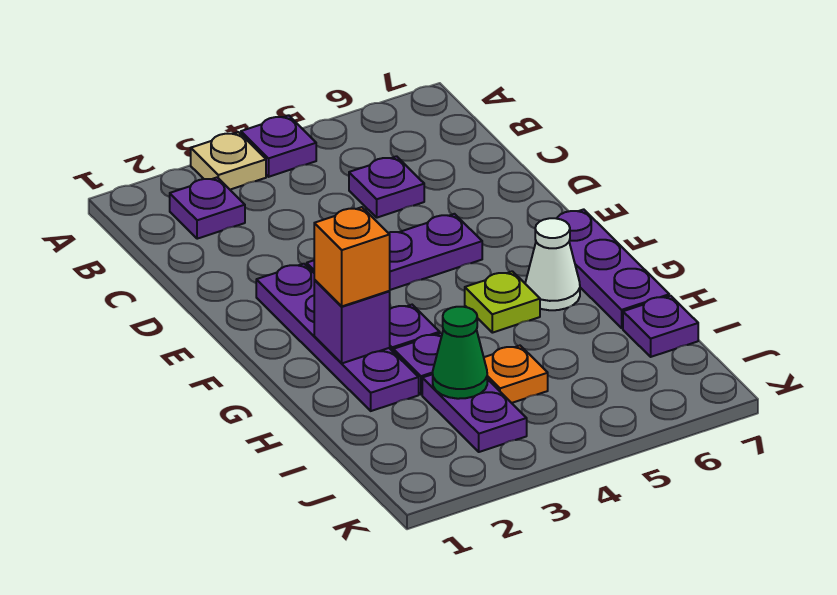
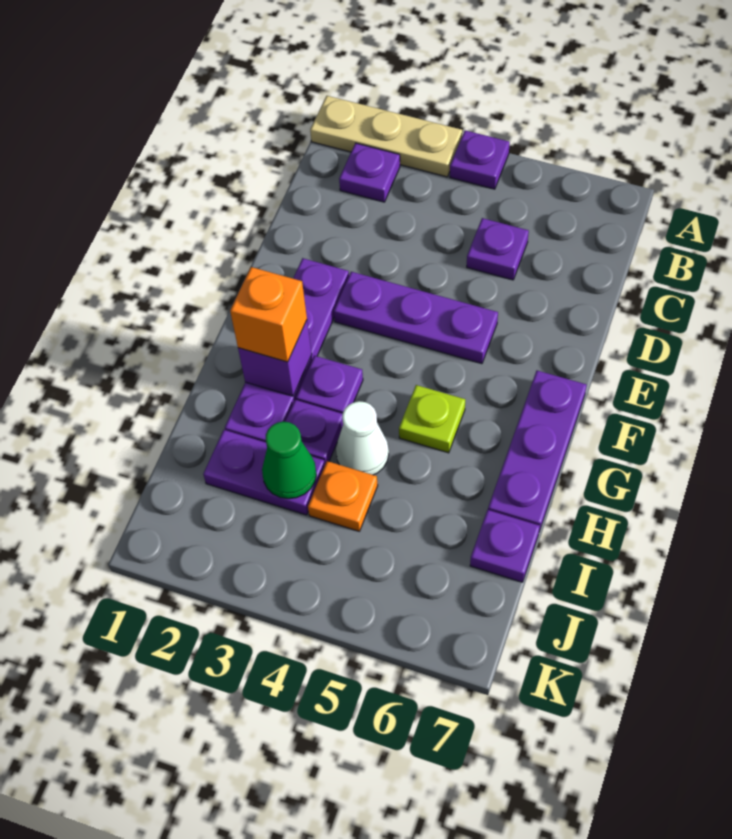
tan plate A3 level 1 -> tan plate A1:A3 level 1
white cone G6 level 1 -> white cone H4 level 1
purple plate I3:J3 level 1 -> purple plate I2:I3 level 1

